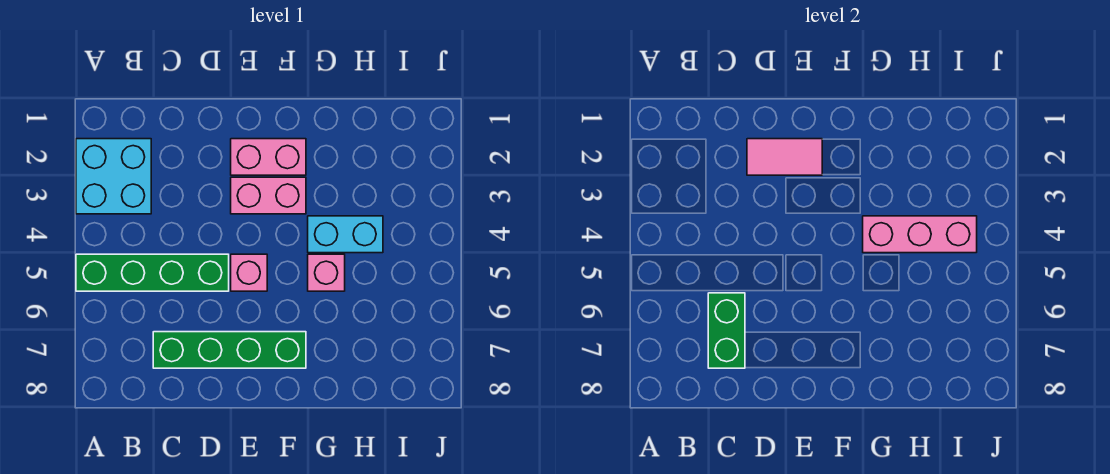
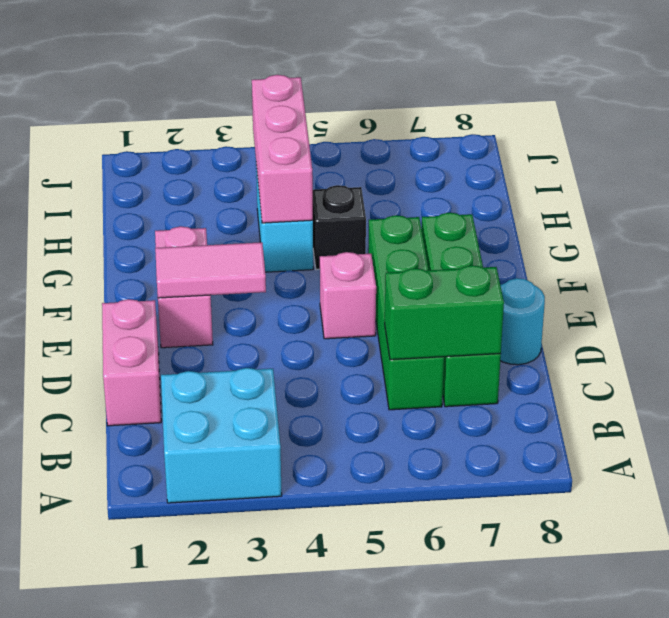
green brick A5:D5 level 1 -> green brick C6:F6 level 1
pink tile D2:E2 level 2 -> pink tile E2:E3 level 2
none -> cyan round brick D8 level 1
pink brick E3:F3 level 1 -> pink brick C1:D1 level 1
pink brick G5 level 1 -> black brick G5 level 1

